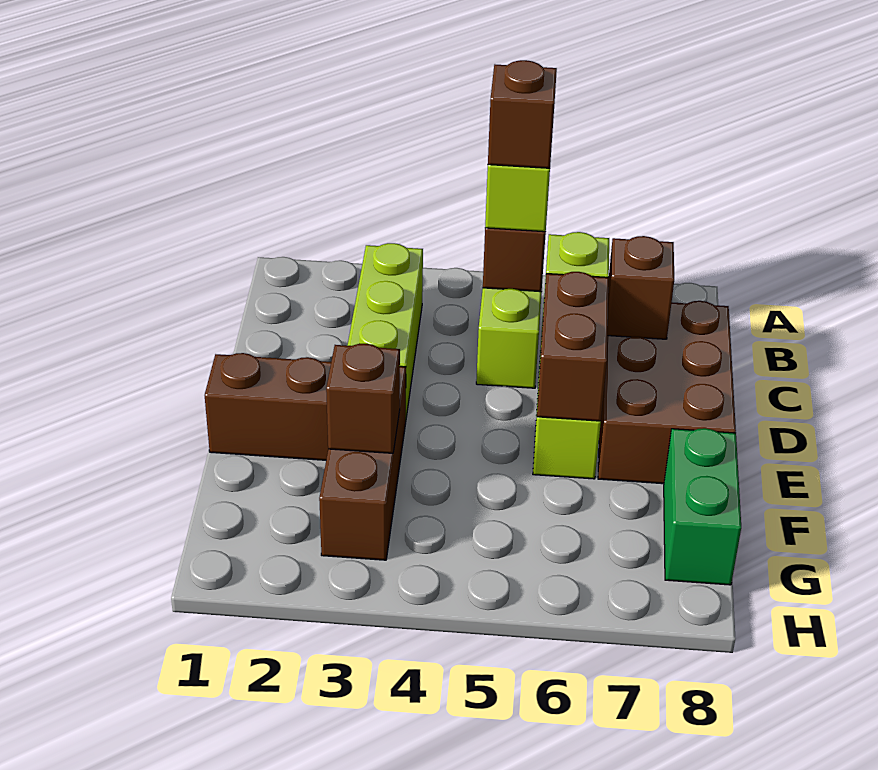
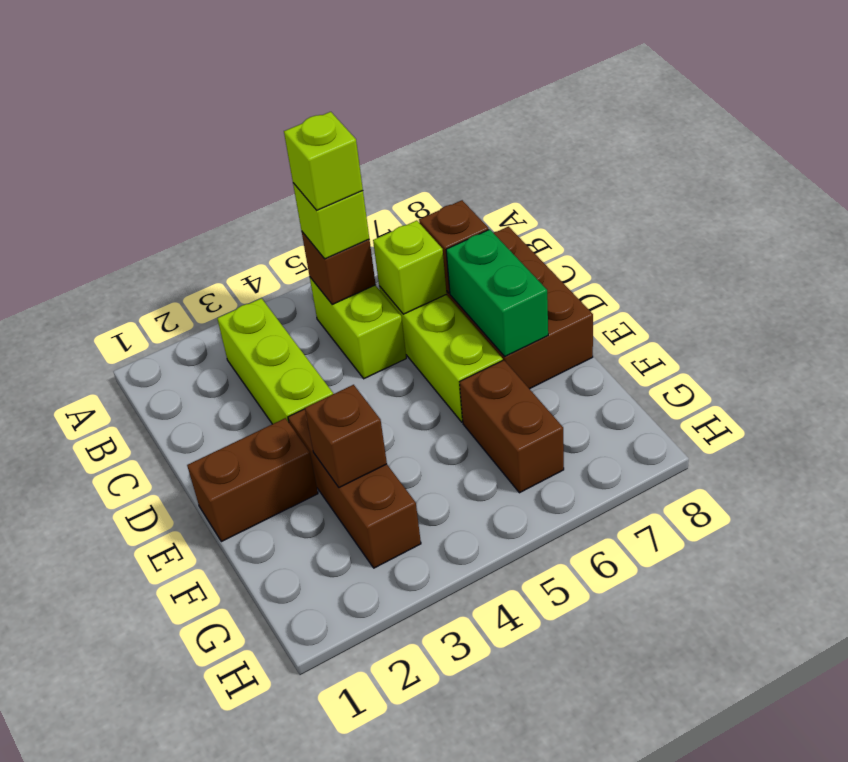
brown brick B5 level 4 -> lime brick B5 level 4
brown brick D6:E6 level 2 -> brown brick F6:G6 level 1
green brick F8:G8 level 1 -> green brick D7:E7 level 2

